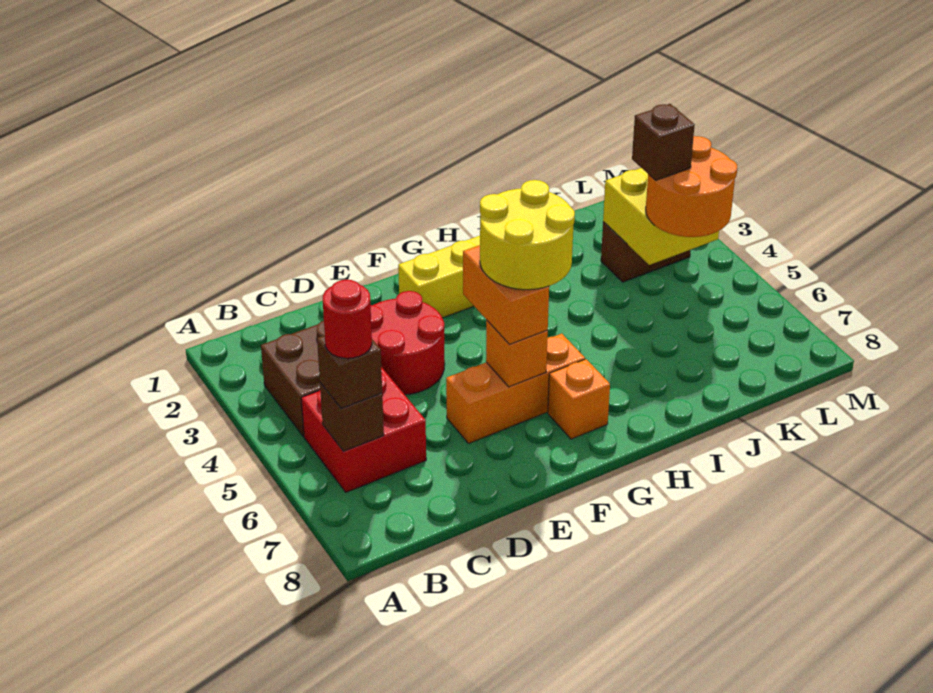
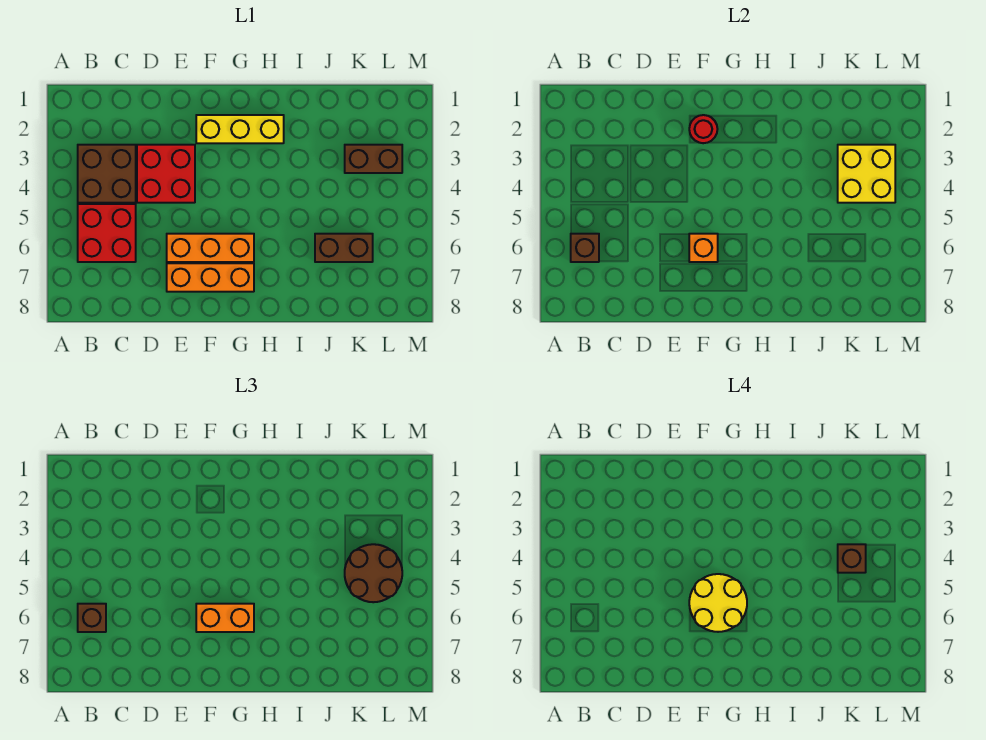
red round brick B6 level 4 -> red round brick F2 level 2
red round brick D3:E4 level 1 -> red brick D3:E4 level 1
orange brick F5:F6 level 3 -> orange brick F6:G6 level 3
orange brick G7 level 1 -> orange brick E7:G7 level 1
none -> brown brick J6:K6 level 1
orange round brick K4:L5 level 3 -> brown round brick K4:L5 level 3

